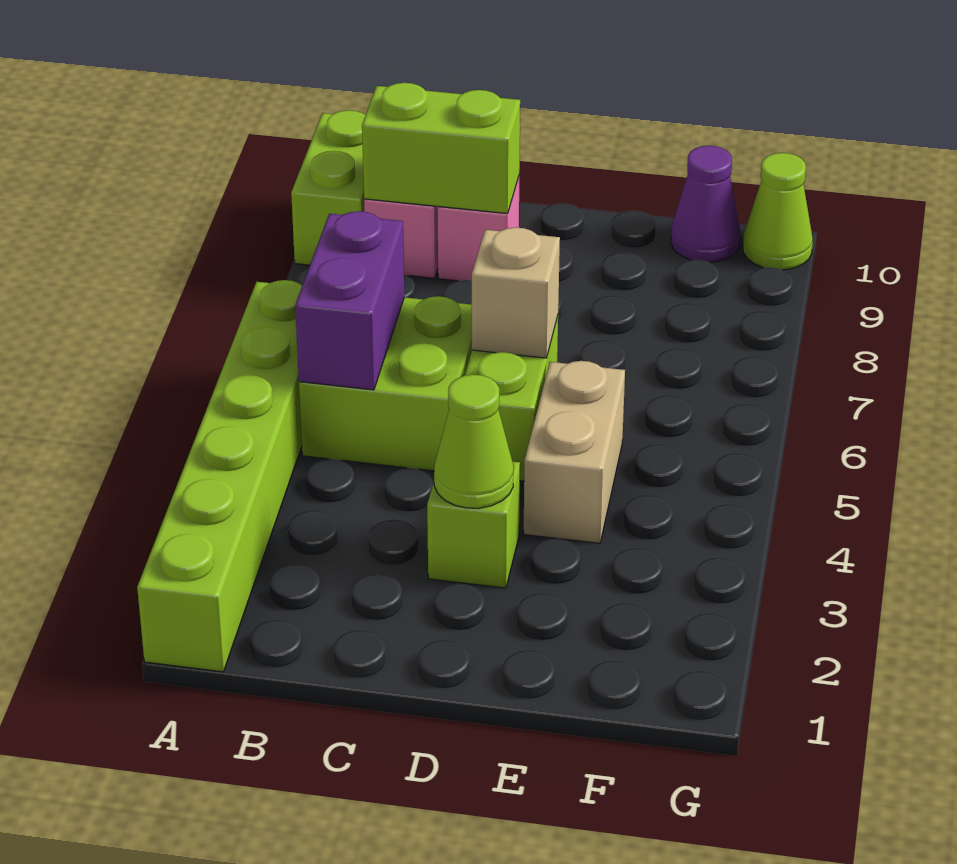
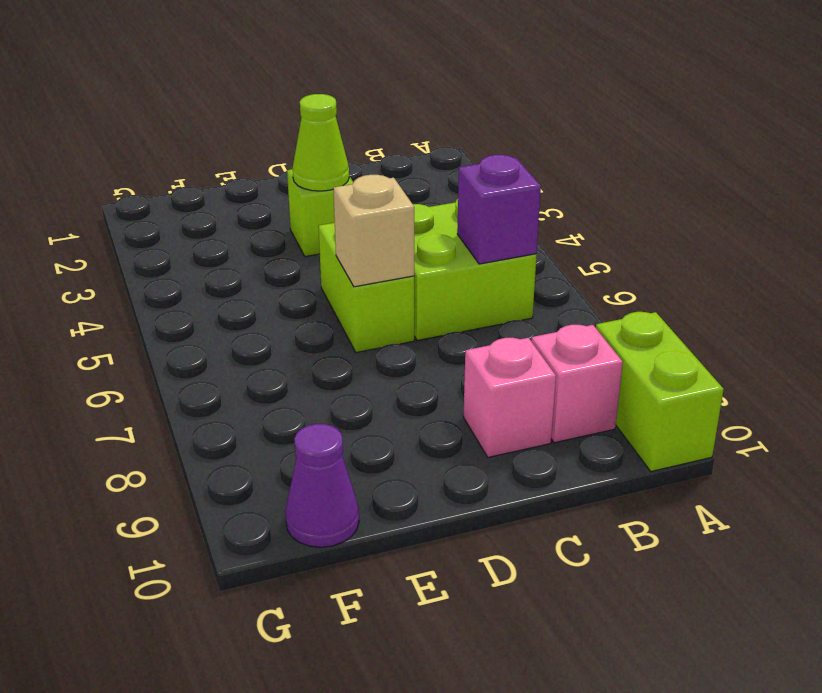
lime brick A1:A6 level 1 -> none
purple brick B5:B6 level 2 -> purple brick B6 level 2
lime brick B9:C9 level 2 -> none
tan brick E4:E5 level 1 -> none
lime cone G10 level 1 -> none

